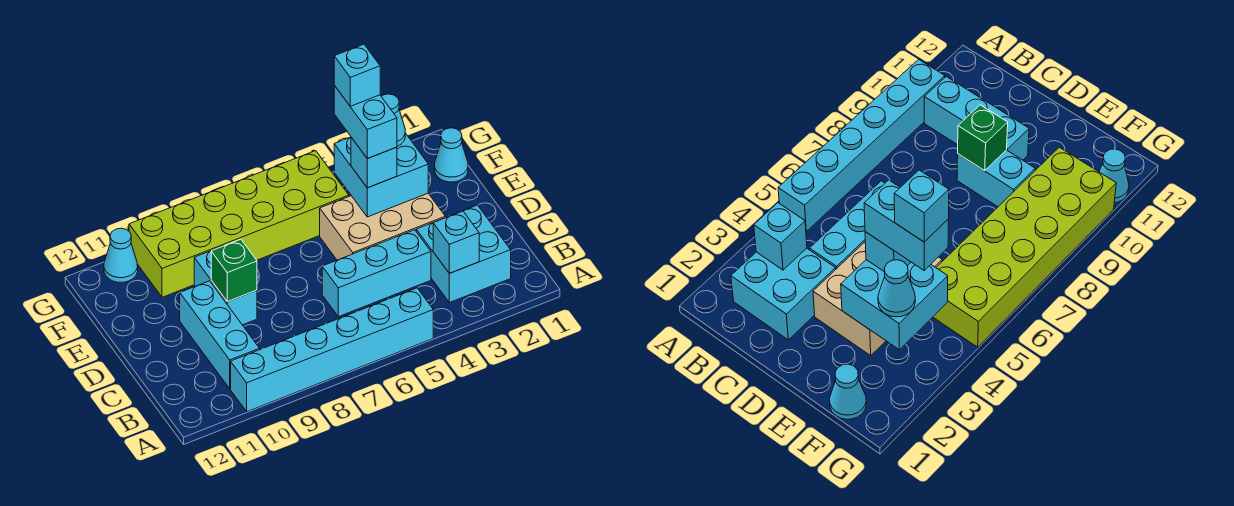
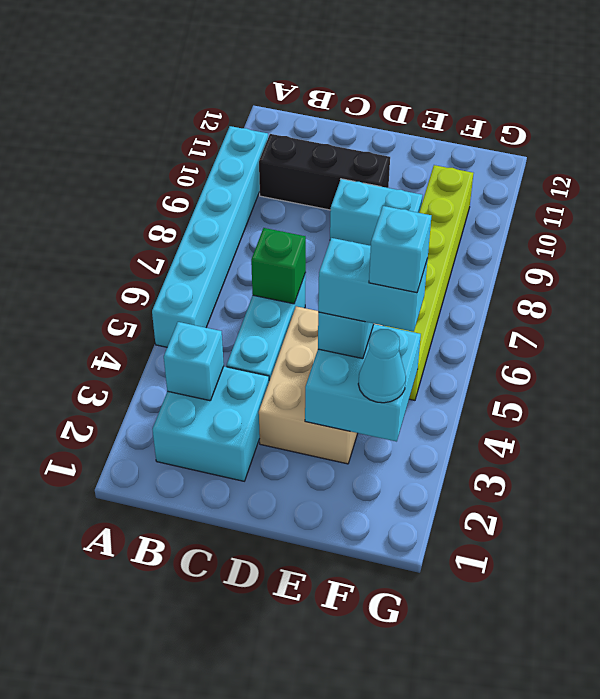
cyan brick B10:D10 level 1 -> black brick B10:D10 level 1
green brick D9 level 2 -> green brick C6 level 2
cyan cone F1 level 1 -> none
lime brick F5:G10 level 1 -> lime brick F5:F10 level 1
cyan cone G11 level 1 -> none

